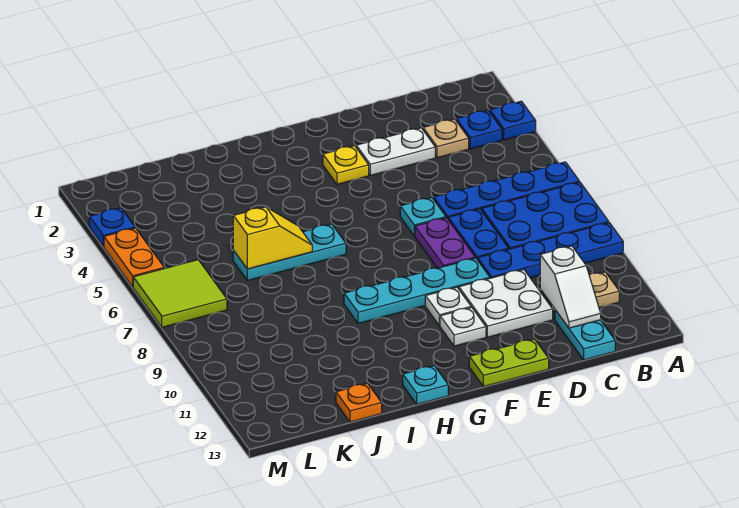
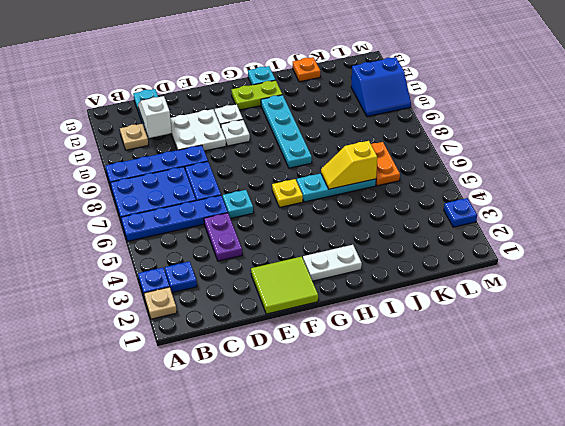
tan plate C3 level 1 -> tan plate A2 level 1
white plate D3:E3 level 1 -> white plate G2:H2 level 1
purple plate E7:E8 level 1 -> purple plate D4:D5 level 1
cyan plate E9:H9 level 1 -> cyan plate H8:H11 level 1
lime plate E13:F13 level 1 -> lime plate G12:H12 level 1
yellow plate F3 level 1 -> yellow plate G6 level 1
lime tile L6:M7 level 1 -> lime tile E1:F2 level 1
none -> blue slope L10:M11 level 1 top 11
orange plate M4:M5 level 1 -> orange plate K6:K7 level 1

